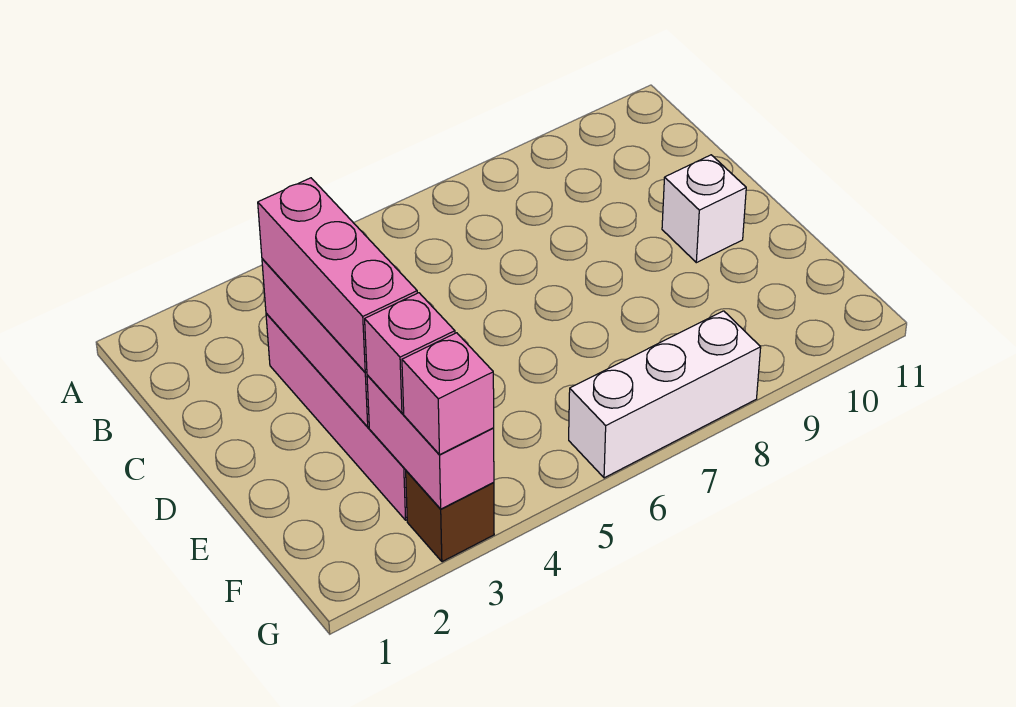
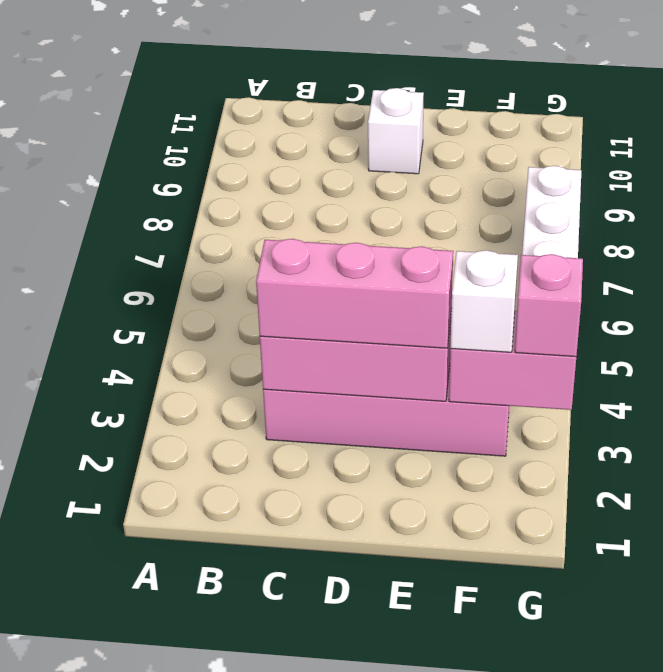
pink brick F3 level 3 -> white brick F3 level 3
brown brick G3 level 1 -> none

